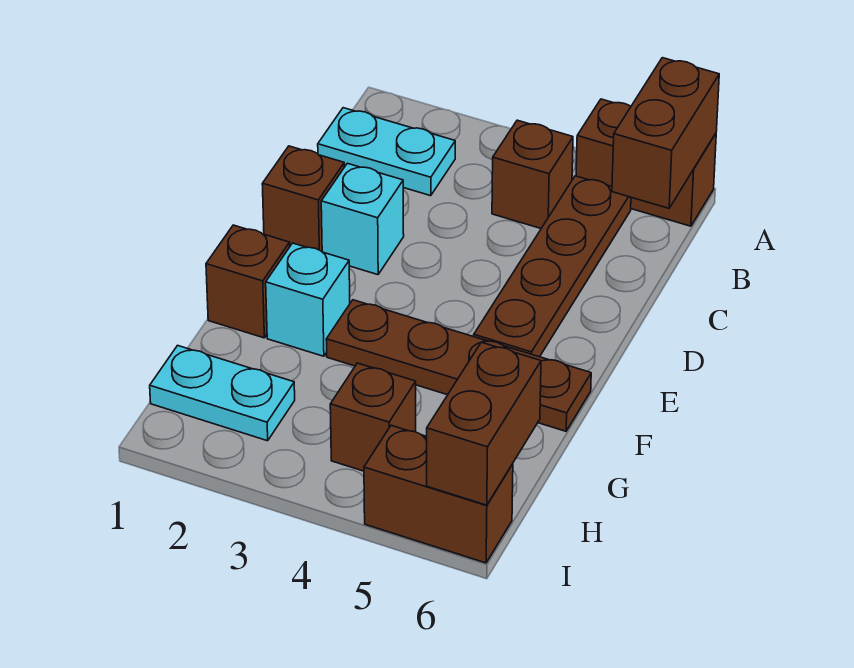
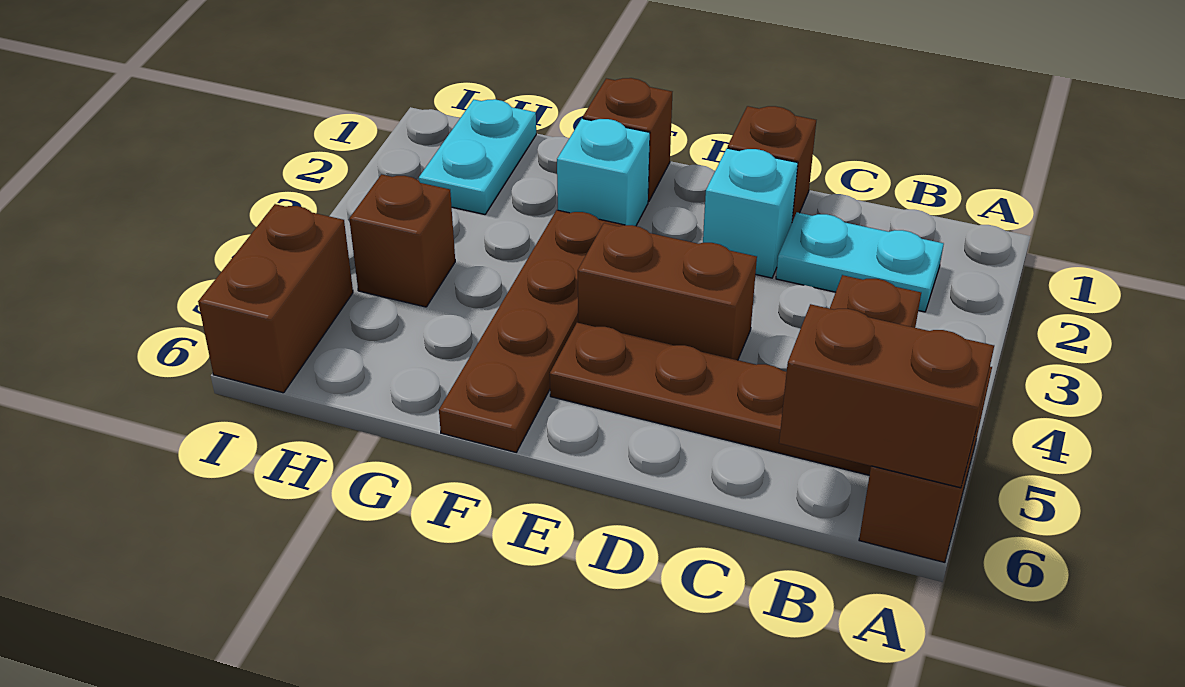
cyan plate B1:B2 level 1 -> cyan plate B2:C2 level 1
brown brick H6:I6 level 2 -> brown brick D4:E4 level 1

